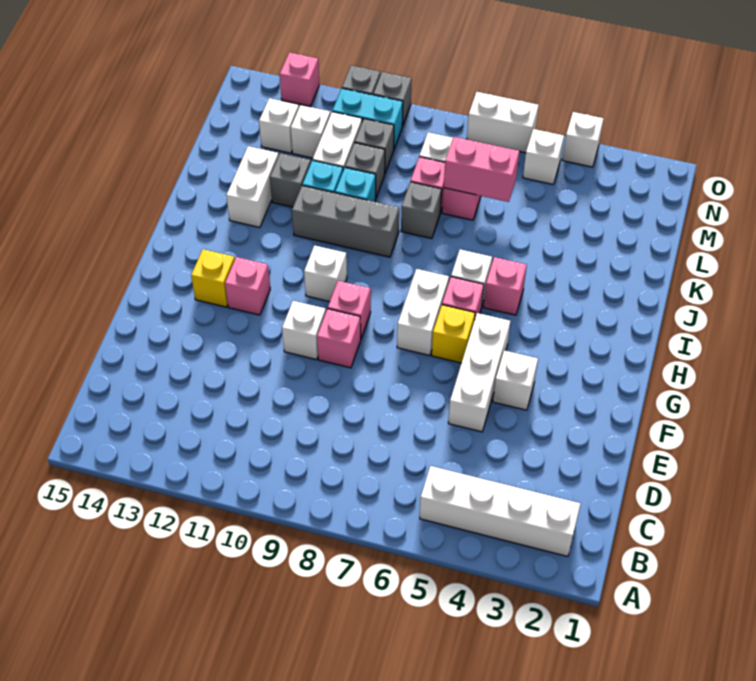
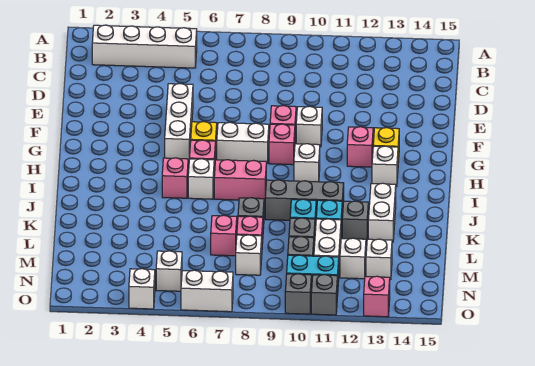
white brick F4 level 1 -> white brick H13 level 1
white brick G7:H7 level 1 -> white brick G7:G8 level 1
pink brick L6:L7 level 2 -> pink brick I7:I8 level 1

